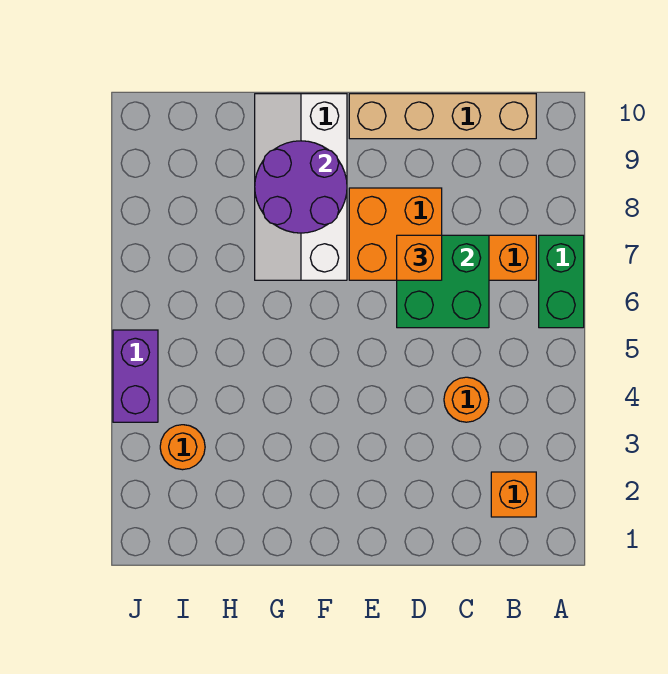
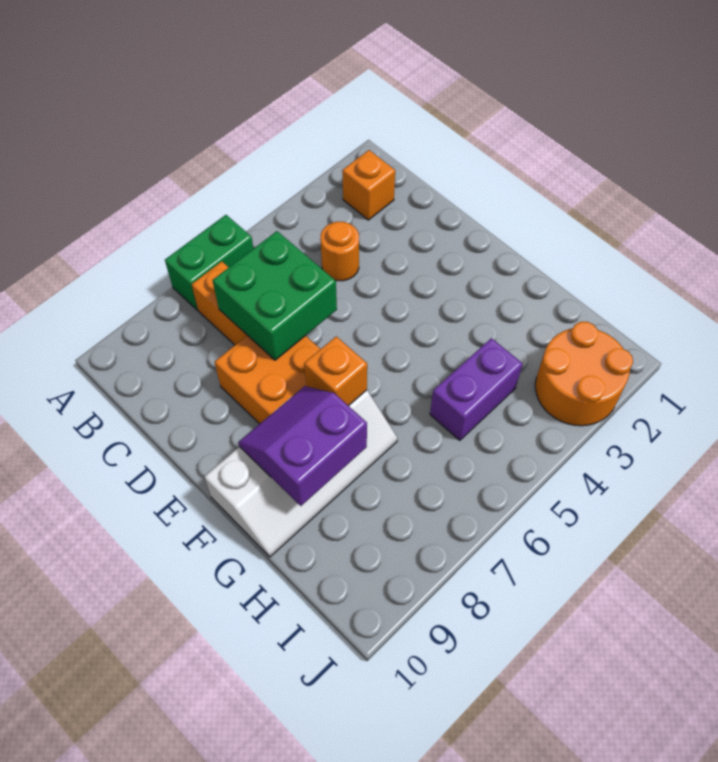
tan brick B10:E10 level 1 -> none
orange brick D7 level 3 -> orange brick F7 level 2
purple round brick F8:G9 level 2 -> purple slope F8:G9 level 2 top G
orange round brick I3 level 1 -> orange round brick I2:J3 level 1
purple brick J4:J5 level 1 -> purple brick H4:H5 level 1

